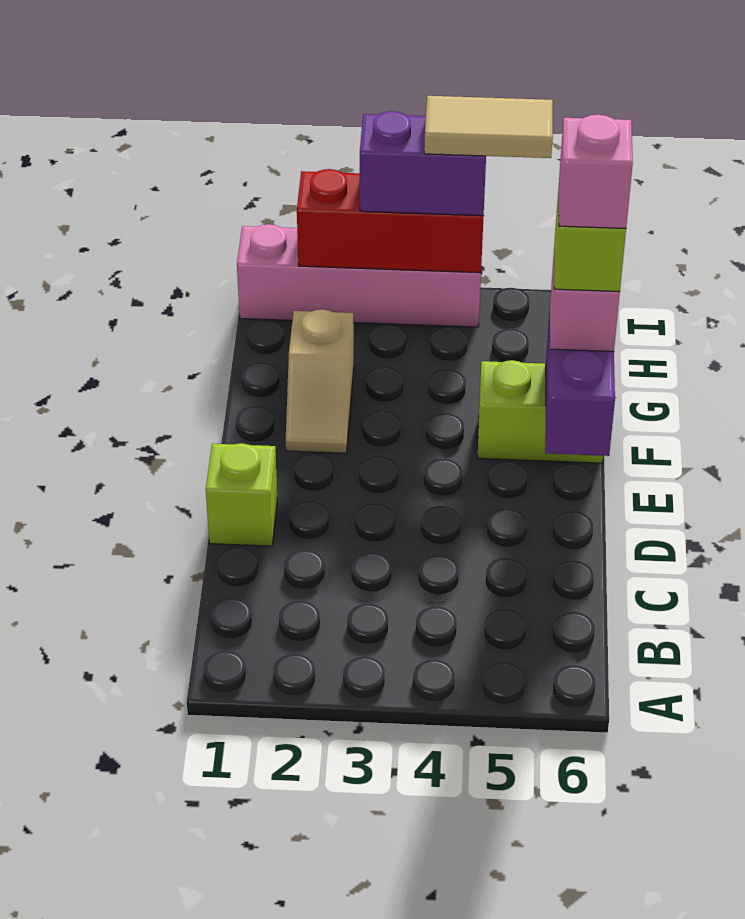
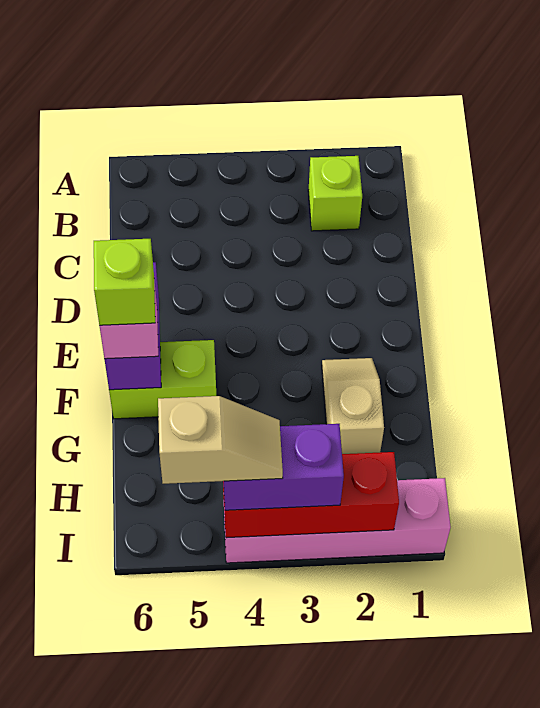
lime brick D1 level 1 -> lime brick B2 level 1
pink brick F6 level 5 -> none
tan tile I4:I5 level 4 -> tan slope I4:I5 level 4 top 5

